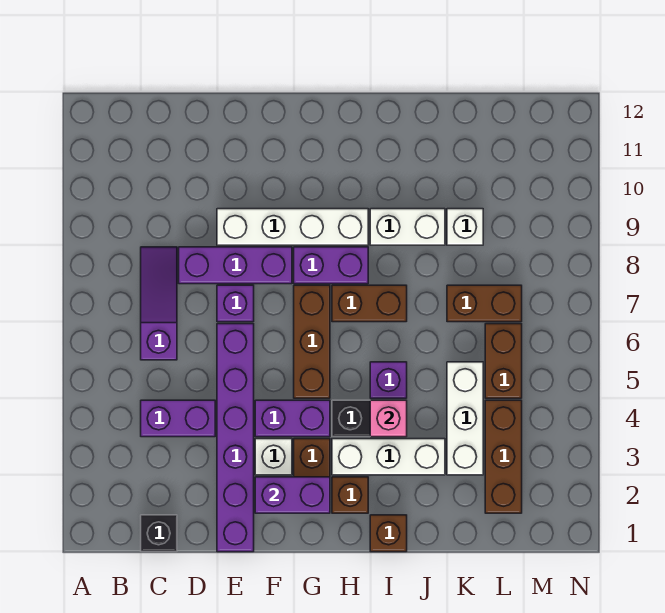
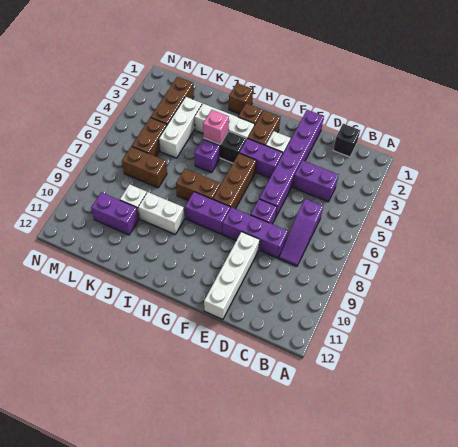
white brick E9:H9 level 1 -> white brick E9:E12 level 1
purple brick F2:G2 level 2 -> purple brick K10:L10 level 1

